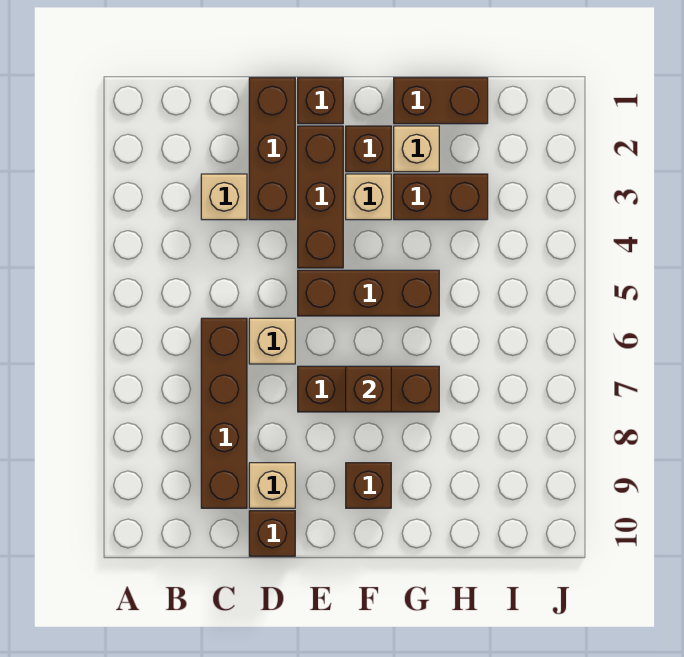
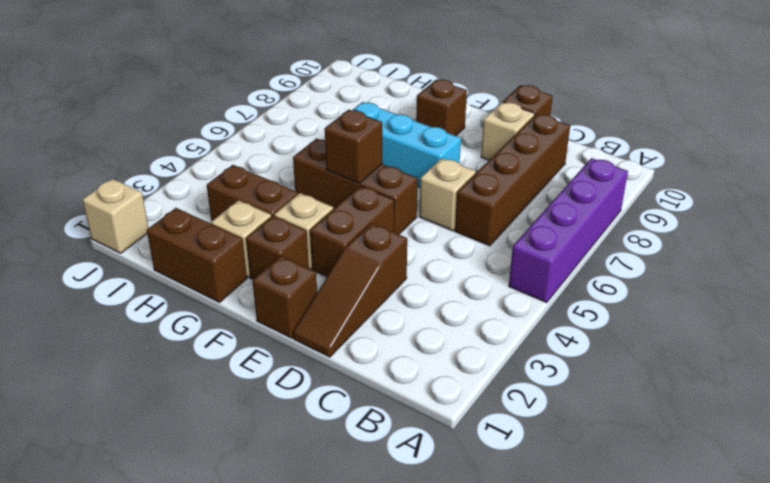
none -> purple brick A5:A8 level 1
tan brick C3 level 1 -> tan brick J1 level 1
brown brick D1:D3 level 1 -> brown slope D1:D3 level 1 top 3
brown brick E2:E4 level 1 -> brown brick E3:E4 level 1
brown brick E7:G7 level 1 -> cyan brick E7:G7 level 1
brown brick F7 level 2 -> brown brick F5 level 2

